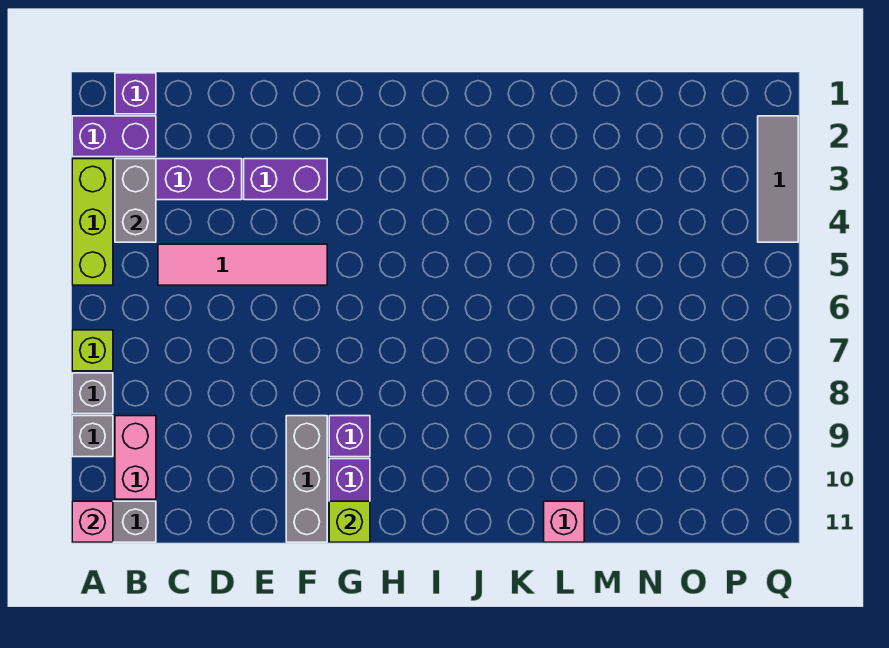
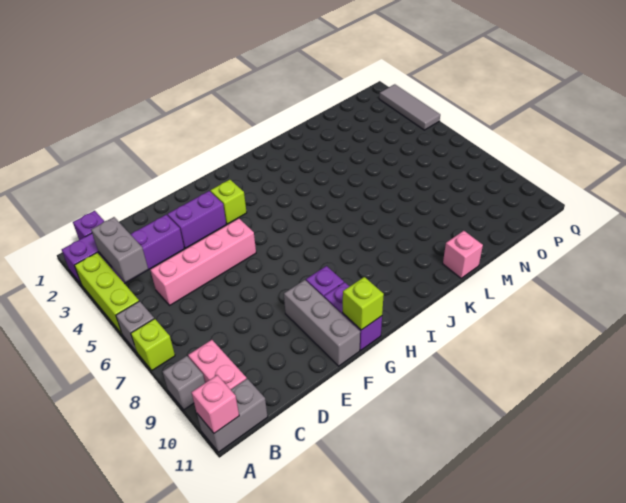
grey brick A8 level 1 -> grey brick A6 level 1
pink tile C5:F5 level 1 -> pink brick C5:F5 level 1
none -> lime brick G3 level 1

